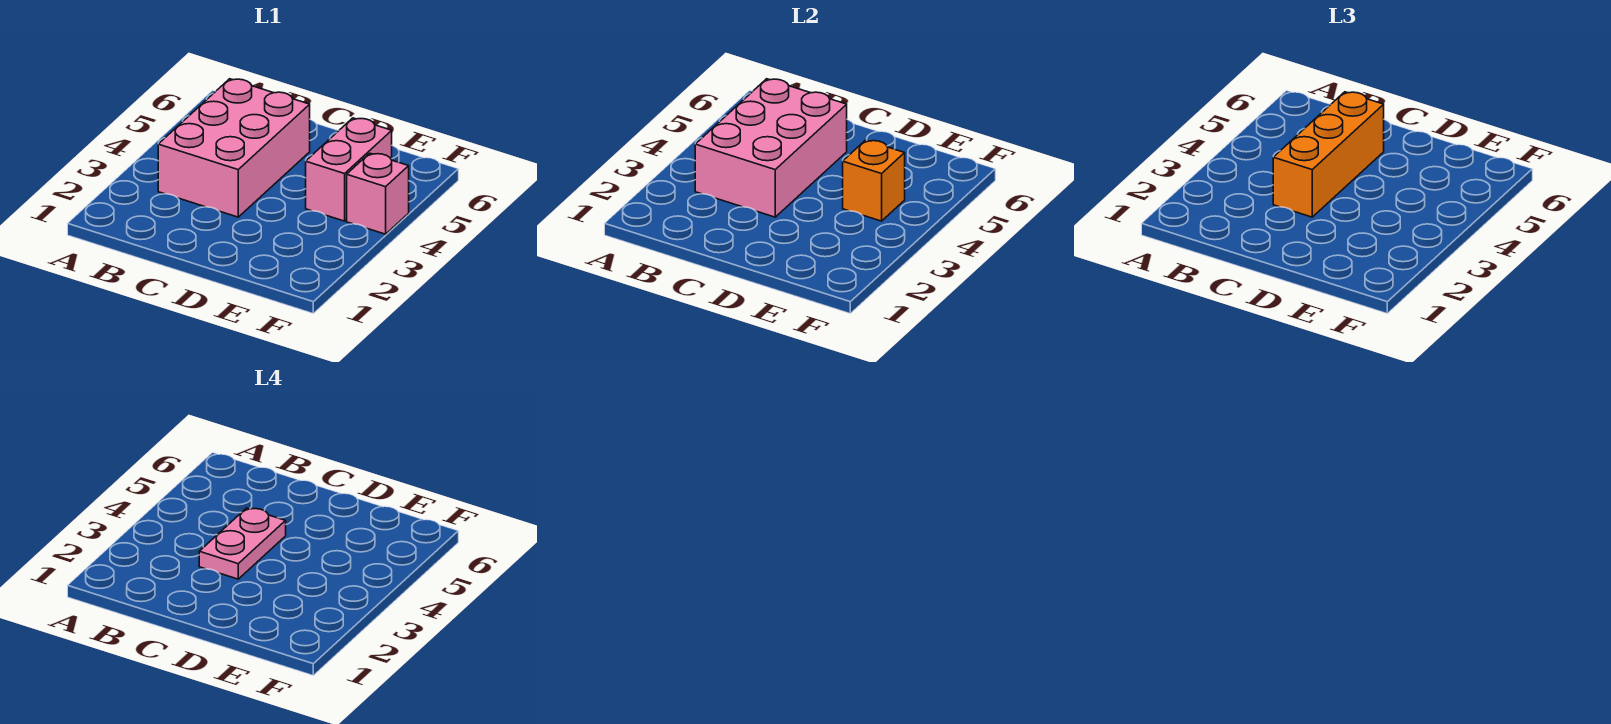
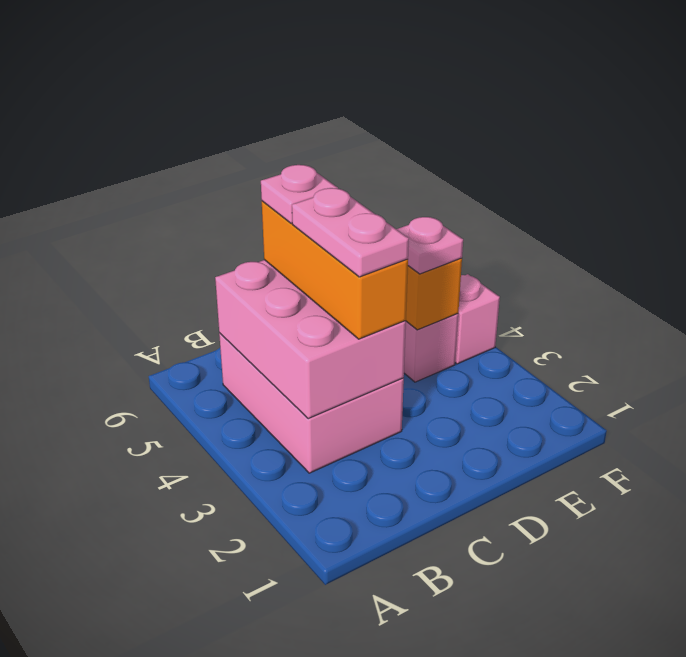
none -> pink plate C5 level 4
none -> pink plate E4 level 3

